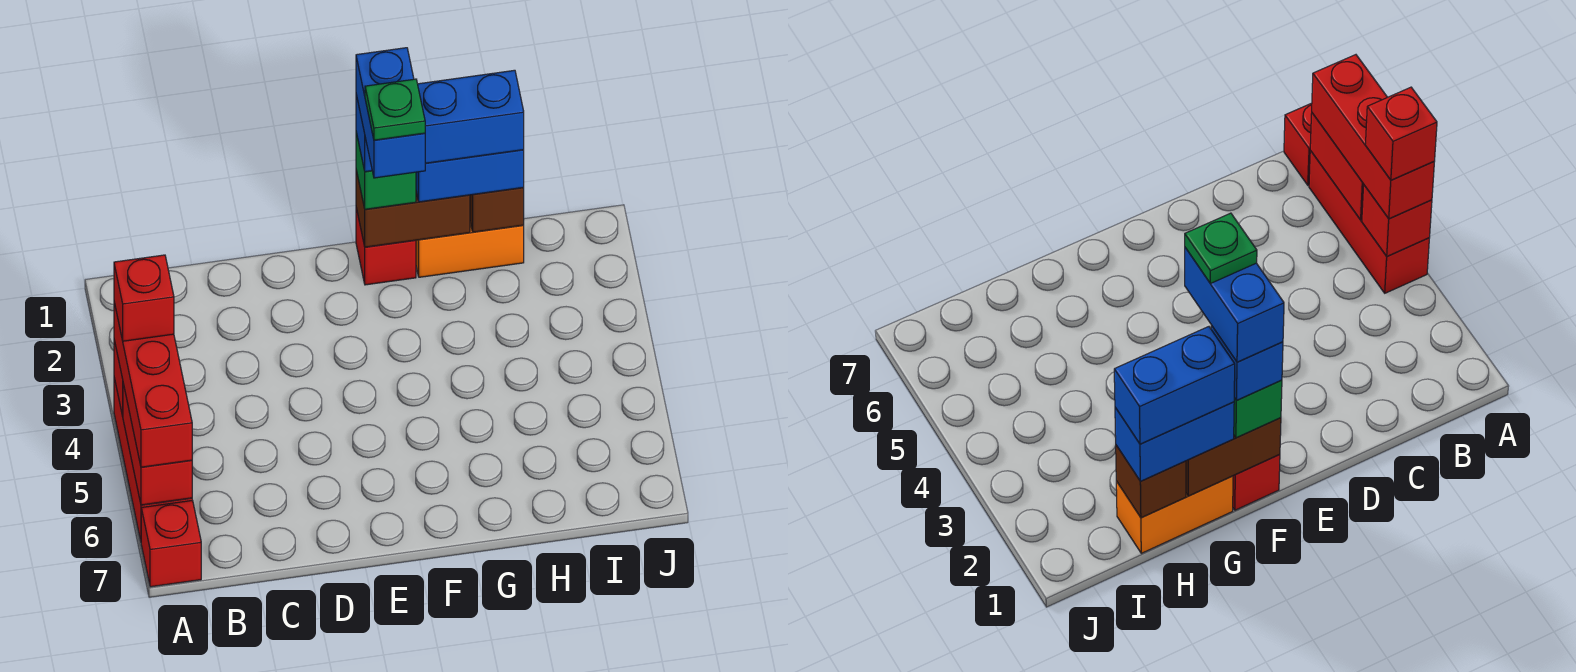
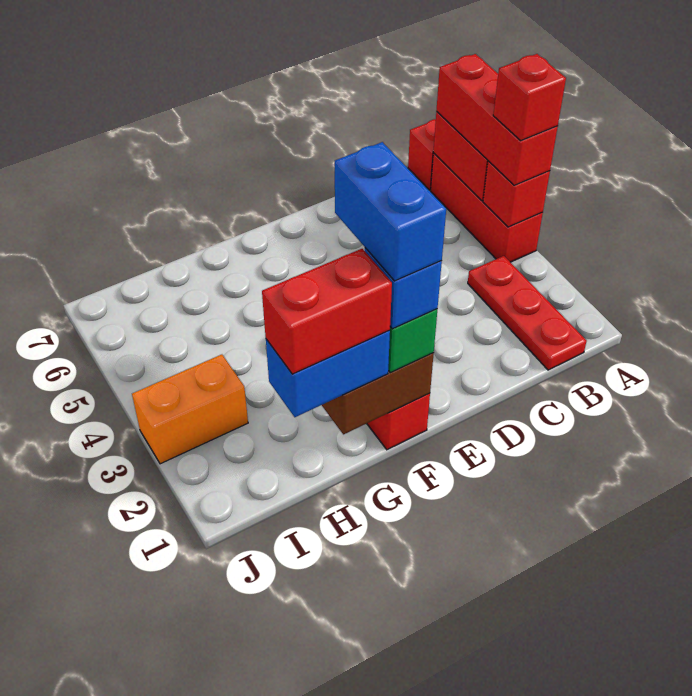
none -> red plate B1:B3 level 1
green plate F2 level 6 -> none
orange brick G1:H1 level 1 -> orange brick I3:J3 level 1
blue brick G1:H1 level 4 -> red brick G1:H1 level 4
brown brick H1 level 2 -> none

